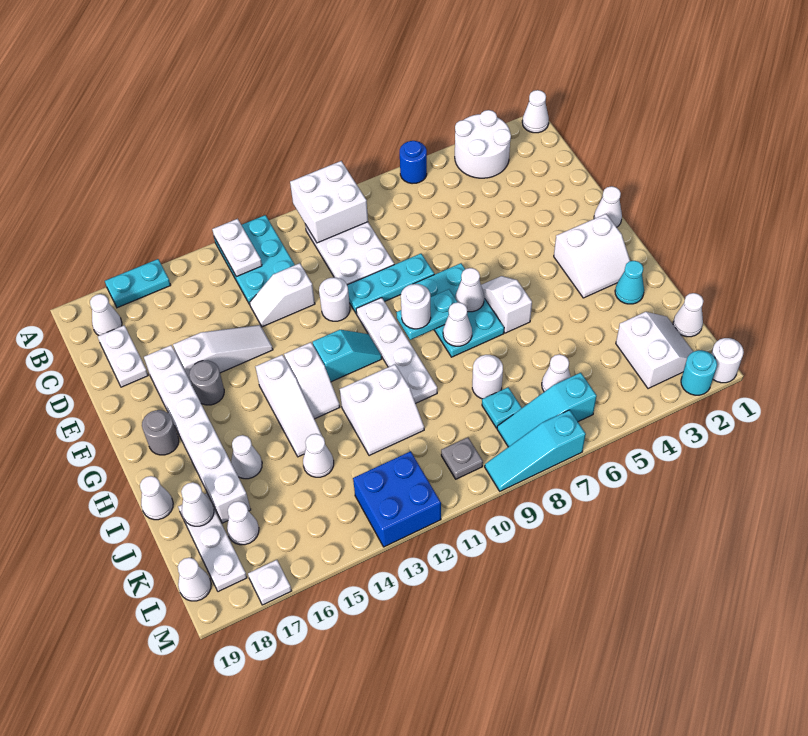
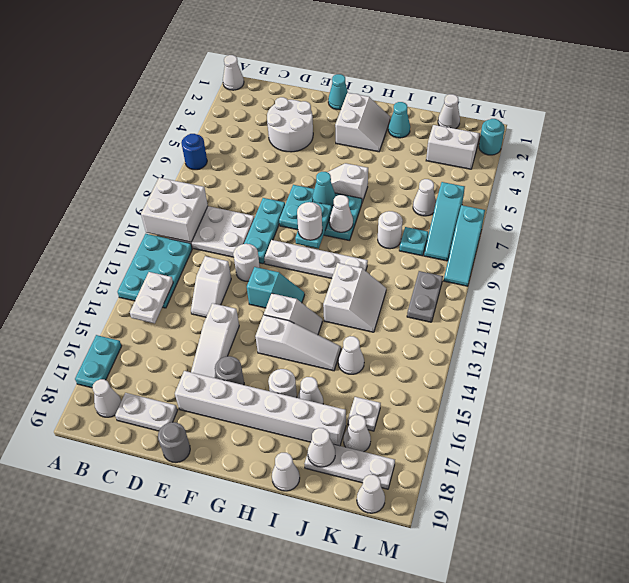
white round brick A3:B4 level 1 -> white round brick D3:E4 level 1
cyan plate A12:C13 level 1 -> cyan plate A11:B13 level 1
white plate A13:B13 level 2 -> white plate B13:B14 level 2
white slope E14:E16 level 1 top 16 -> white slope E14:E16 level 1 top 14
white cone F1 level 1 -> cyan cone F1 level 1
white cone G7 level 2 -> cyan cone G7 level 2
cyan slope G11:G12 level 1 top 12 -> cyan slope F12:G12 level 1 top F
grey round brick G18 level 1 -> grey round brick E19 level 1
grey plate L10 level 1 -> grey plate L10:L11 level 1
blue brick L12:M13 level 1 -> none
white round brick M1 level 1 -> white round brick H16 level 1
white plate M17 level 1 -> white plate K16 level 1

